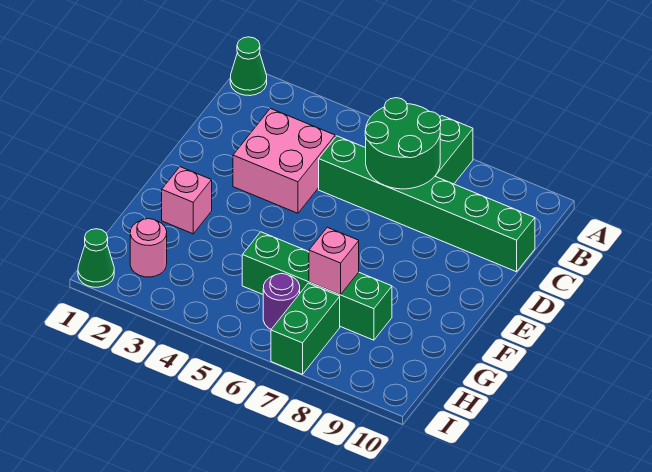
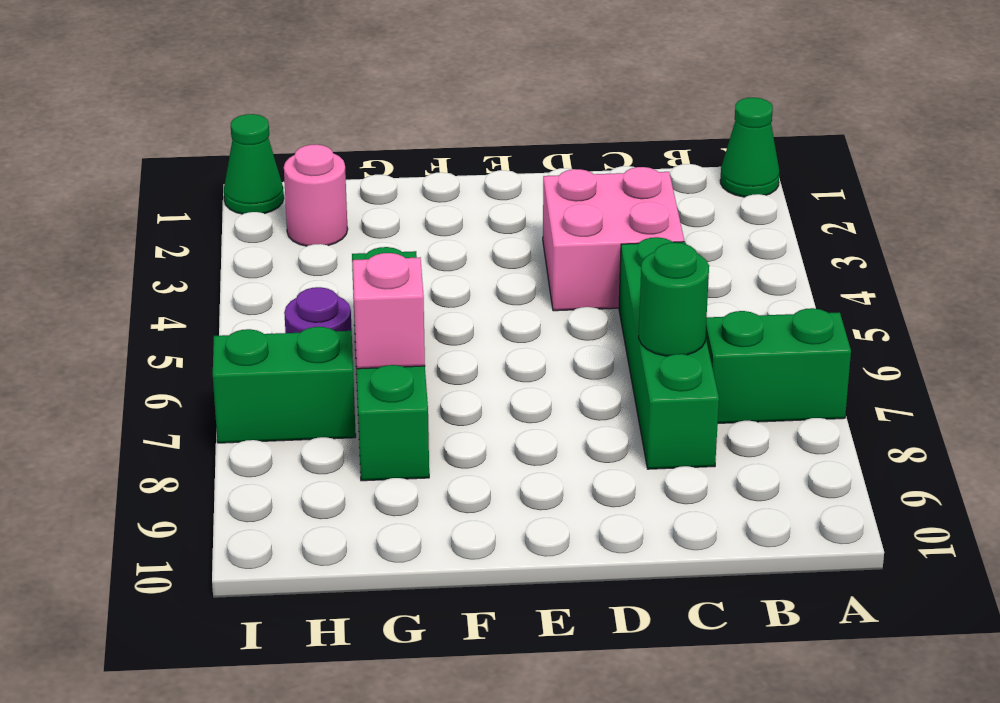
green round brick B6:C7 level 2 -> green round brick C7 level 2
green brick C5:C10 level 1 -> green brick C5:C8 level 1
pink brick F2 level 1 -> none

